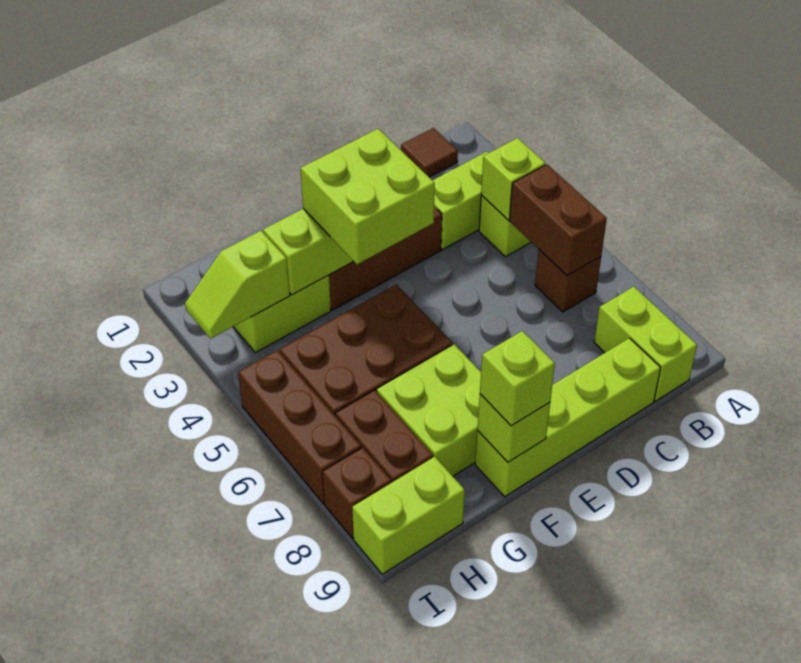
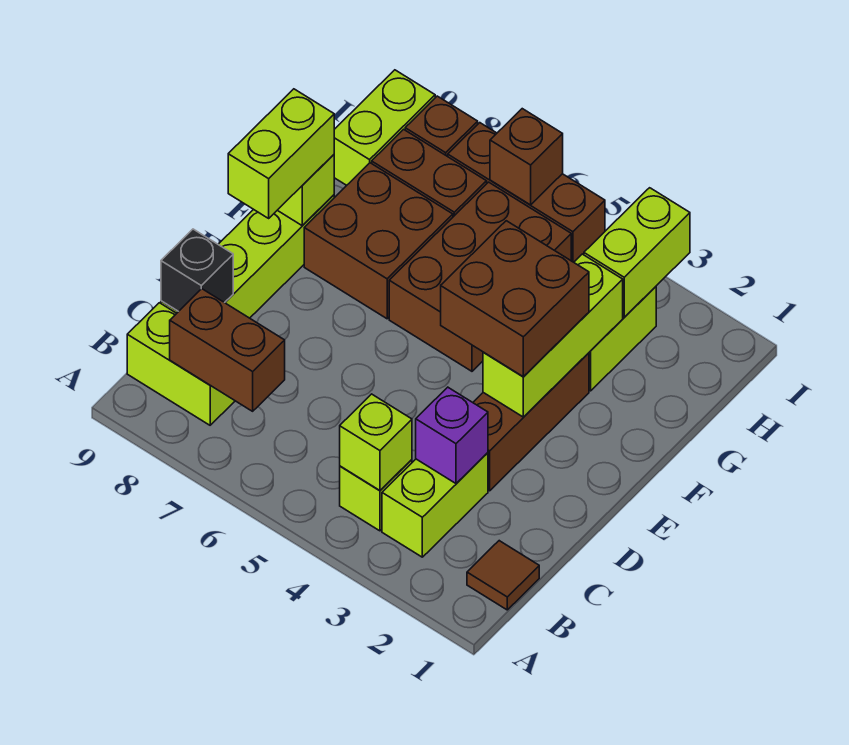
brown brick B5:B6 level 2 -> brown brick B7:B8 level 2
brown brick B6 level 1 -> brown brick I6 level 2
none -> purple brick C3 level 2
none -> black brick C9 level 2
lime brick E3:F4 level 3 -> brown brick E3:F4 level 3
lime brick F7:G8 level 1 -> brown brick F7:G8 level 1
lime brick F9 level 3 -> lime brick E9:F9 level 3
lime slope H3:I3 level 2 top H -> lime brick H3:I3 level 2

